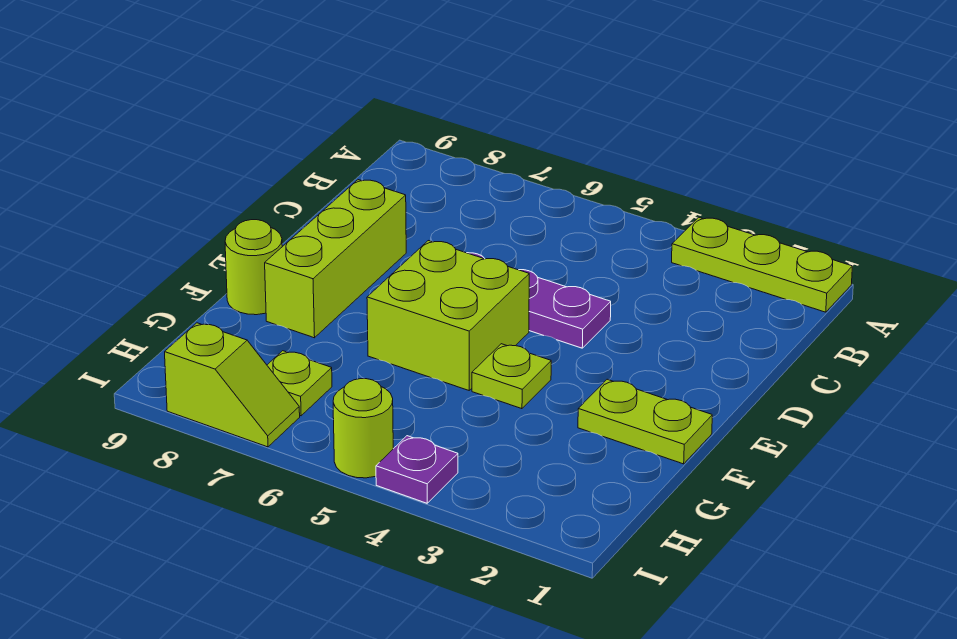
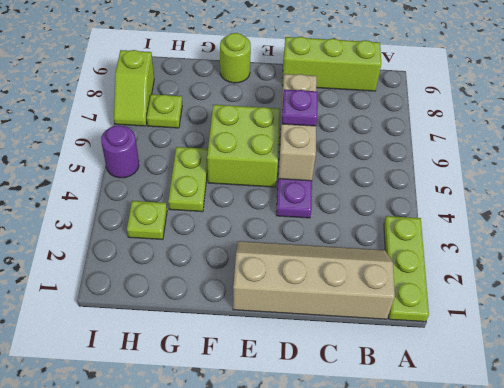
none -> tan slope B1:E2 level 1 top 1
none -> tan brick D5:D7 level 2
lime brick D8:F8 level 1 -> lime brick B9:D9 level 1
lime plate F1:F2 level 1 -> lime plate G4:G5 level 1
lime plate F4 level 1 -> lime plate H3 level 1
purple plate I4 level 1 -> purple plate D6 level 3
lime round brick I5 level 1 -> purple round brick I5 level 1

